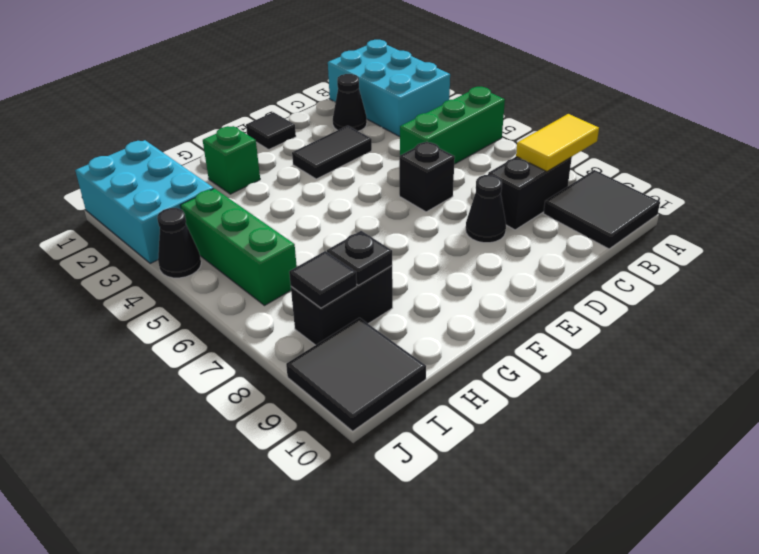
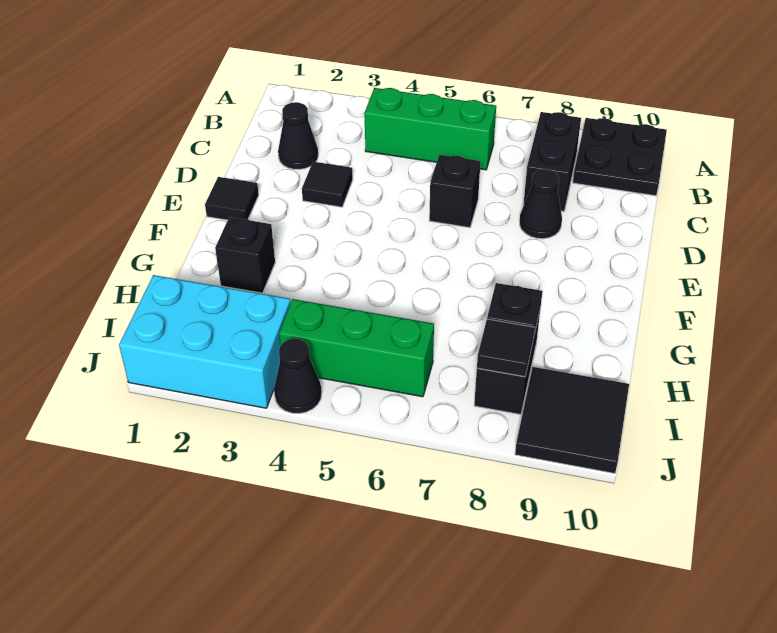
cyan brick A1:B3 level 1 -> none
green brick A5:C5 level 1 -> green brick B4:B6 level 1
yellow tile A8:B8 level 2 -> none
black tile A9:B10 level 1 -> black plate A9:B10 level 1
black tile D3:E3 level 1 -> black tile D3 level 1
green brick G2 level 1 -> black brick G2 level 1

